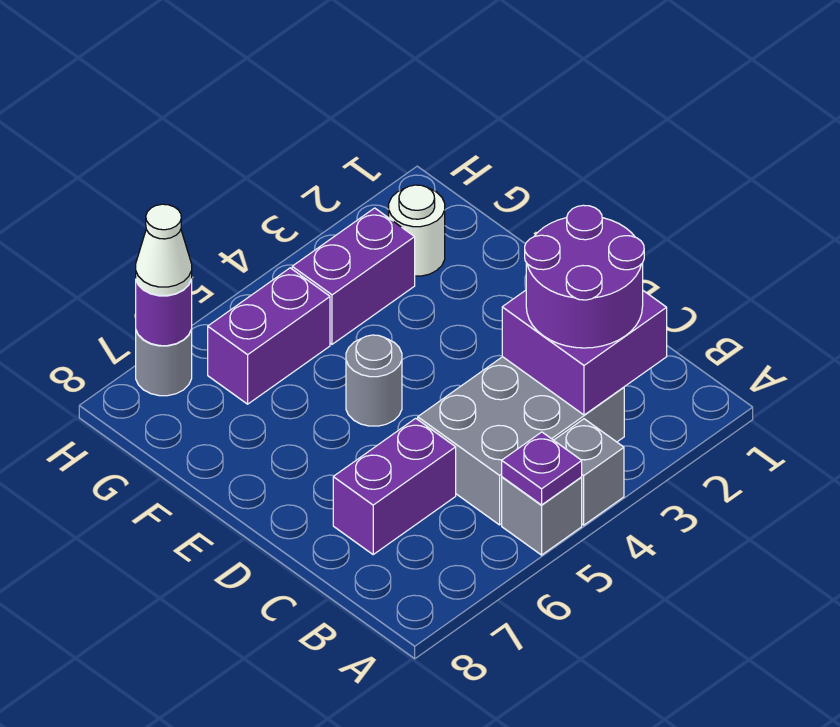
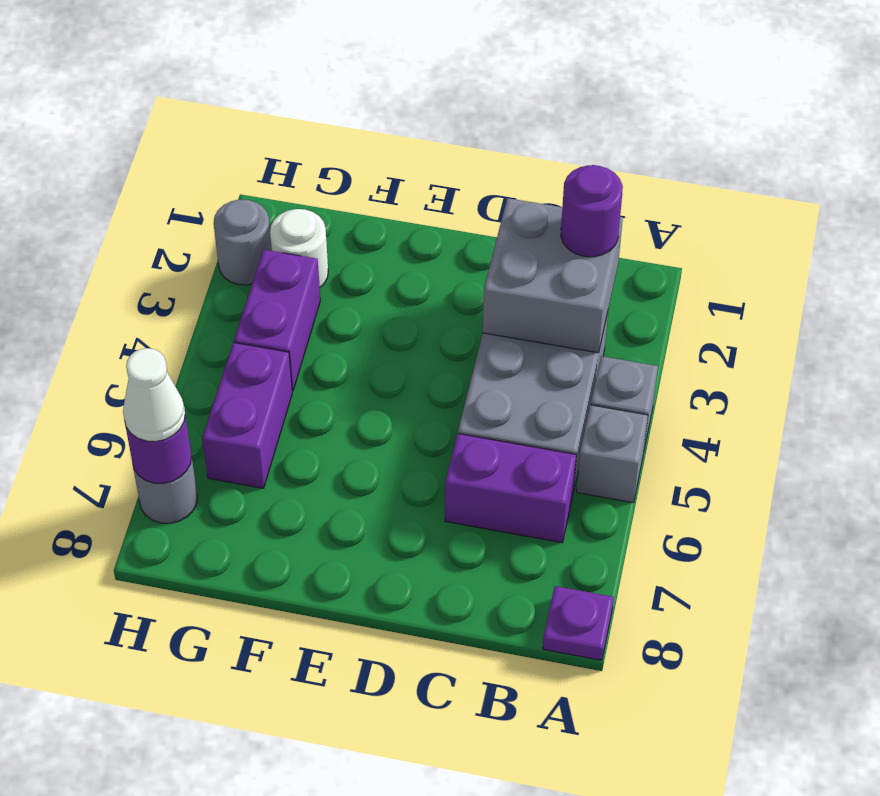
purple plate A5 level 2 -> purple plate A8 level 1
purple brick B2:C3 level 2 -> grey brick B2:C3 level 2
purple round brick B2:C3 level 3 -> purple round brick B2 level 3
purple brick C6:C7 level 1 -> purple brick B6:C6 level 1
grey round brick E5 level 1 -> grey round brick H2 level 1

